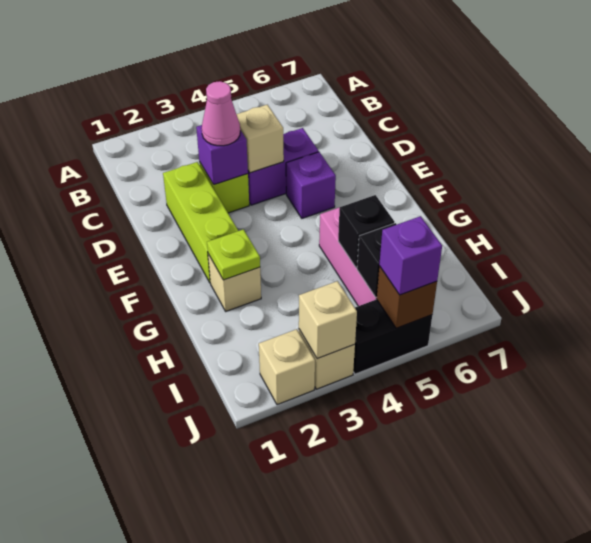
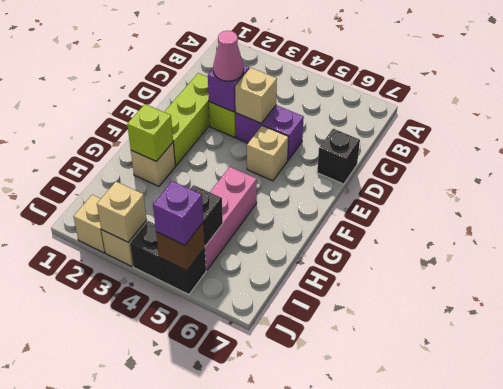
purple brick E5 level 1 -> tan brick E5 level 1
lime plate G2 level 2 -> lime brick G2 level 2
black brick H5 level 2 -> black brick D7 level 1

